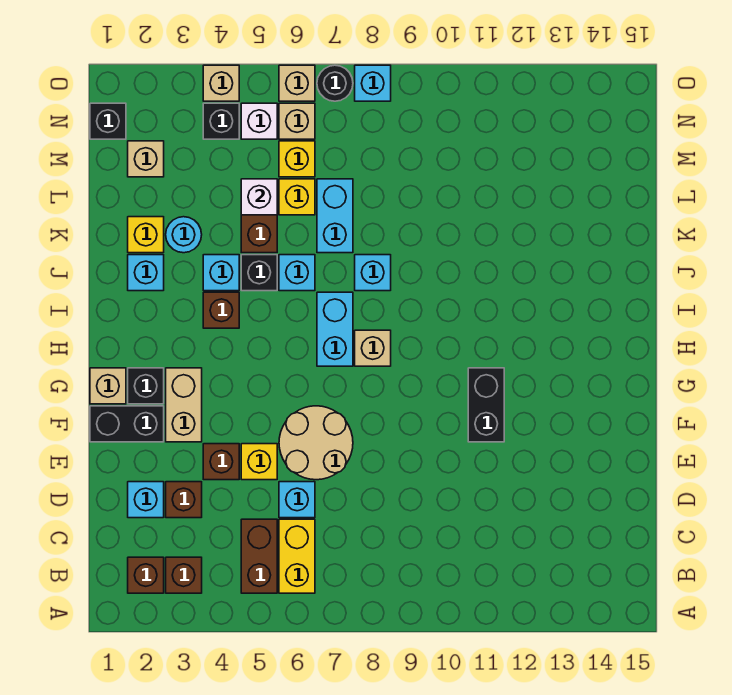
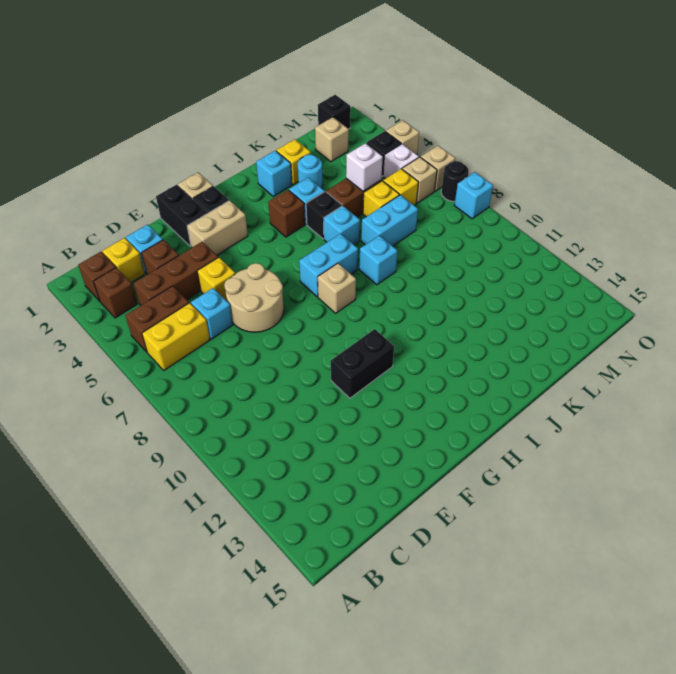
none -> yellow brick C2 level 1
brown brick E4 level 1 -> brown brick C4:E4 level 1

